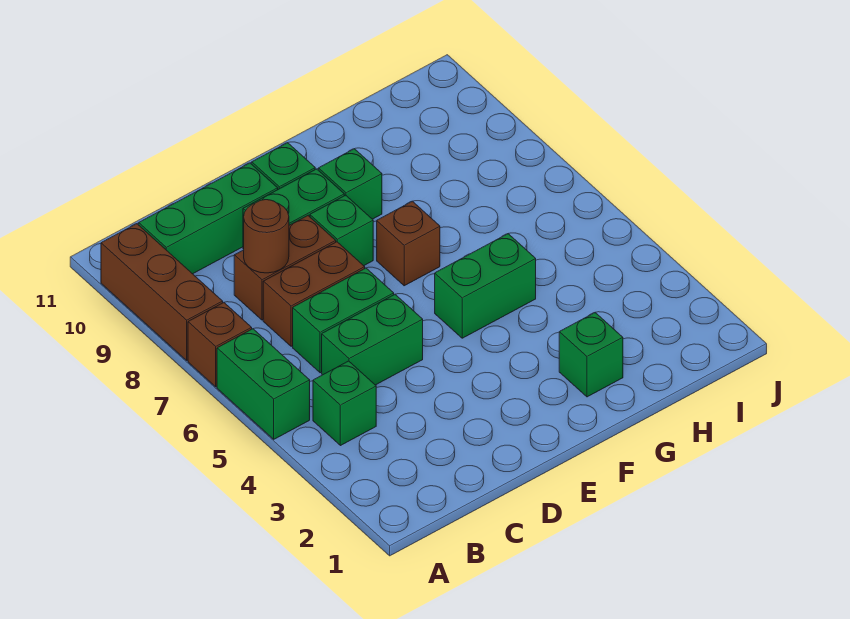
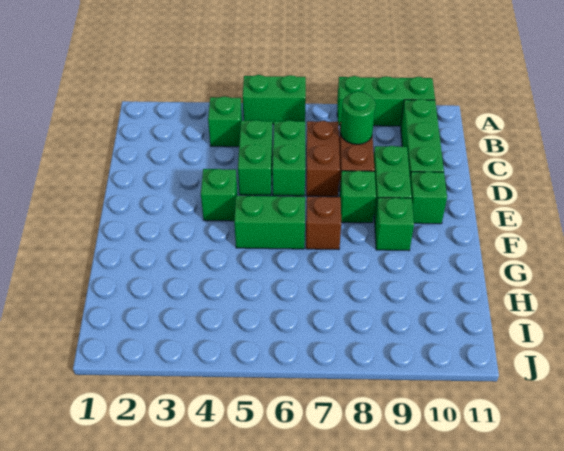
brown brick A7 level 1 -> none
brown brick A8:A10 level 1 -> green brick A8:A10 level 1
brown round brick C8 level 2 -> green round brick C8 level 2
green brick F5:G5 level 1 -> green brick F5:F6 level 1
green brick G2 level 1 -> green brick E4 level 1

